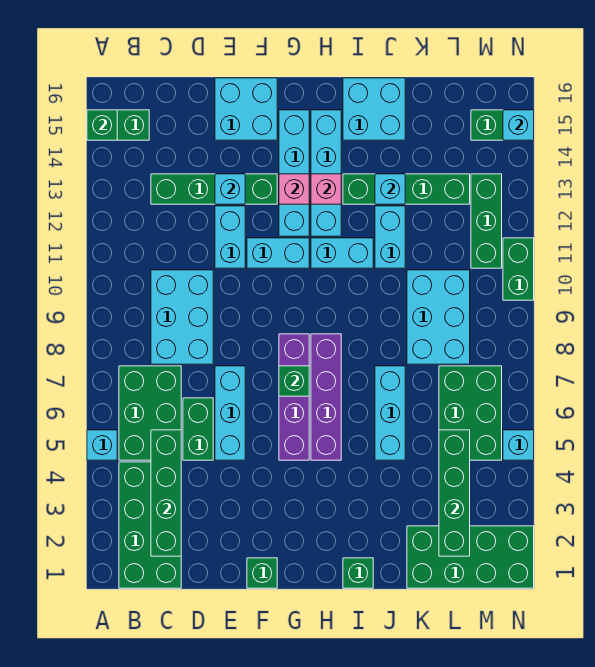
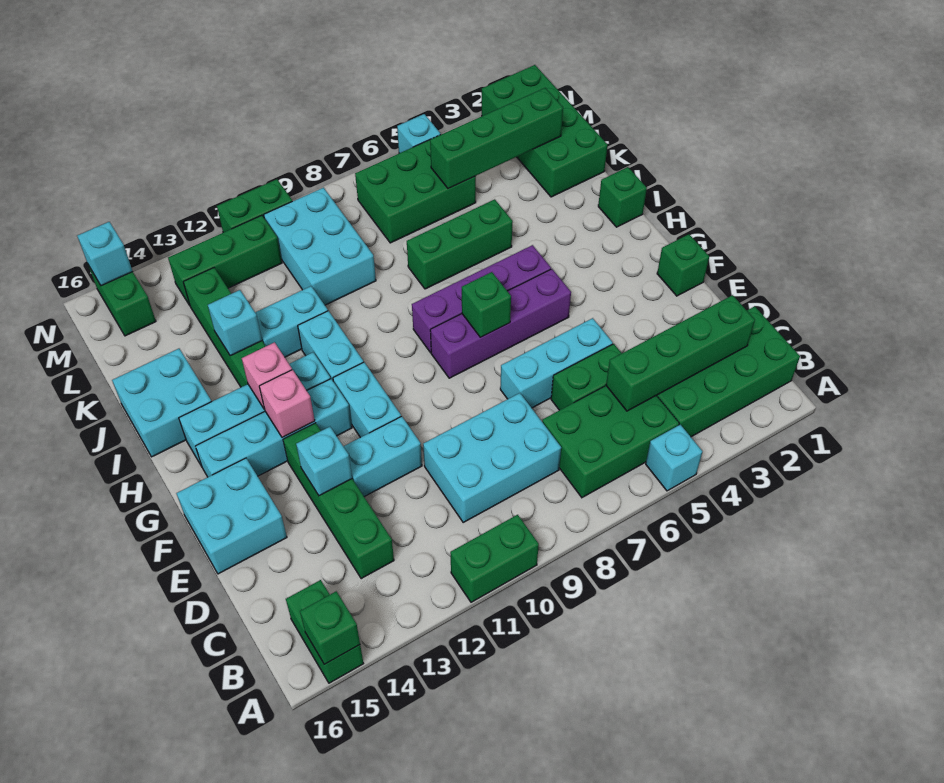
none -> green brick A10:A11 level 1
cyan brick J5:J7 level 1 -> green brick J5:J7 level 1
cyan brick K8:L10 level 1 -> cyan brick K9:M10 level 1

